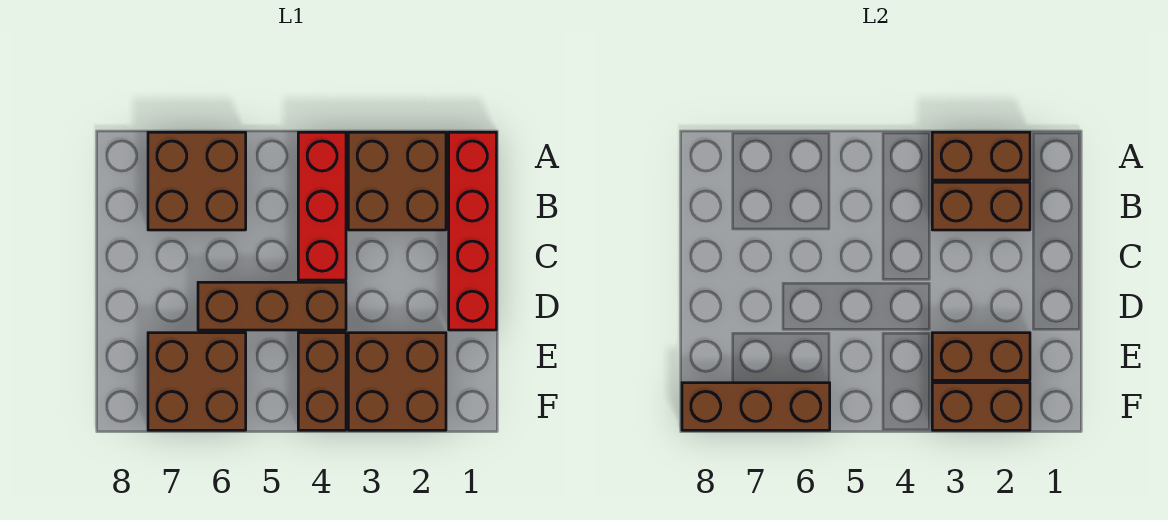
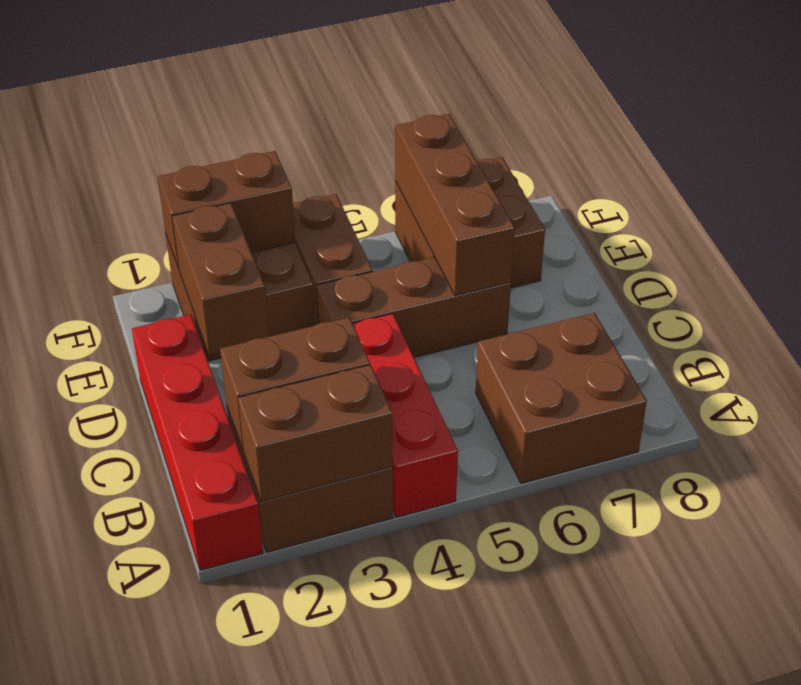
brown brick E2:E3 level 2 -> brown brick D2:E2 level 2
brown brick F6:F8 level 2 -> brown brick D6:F6 level 2

